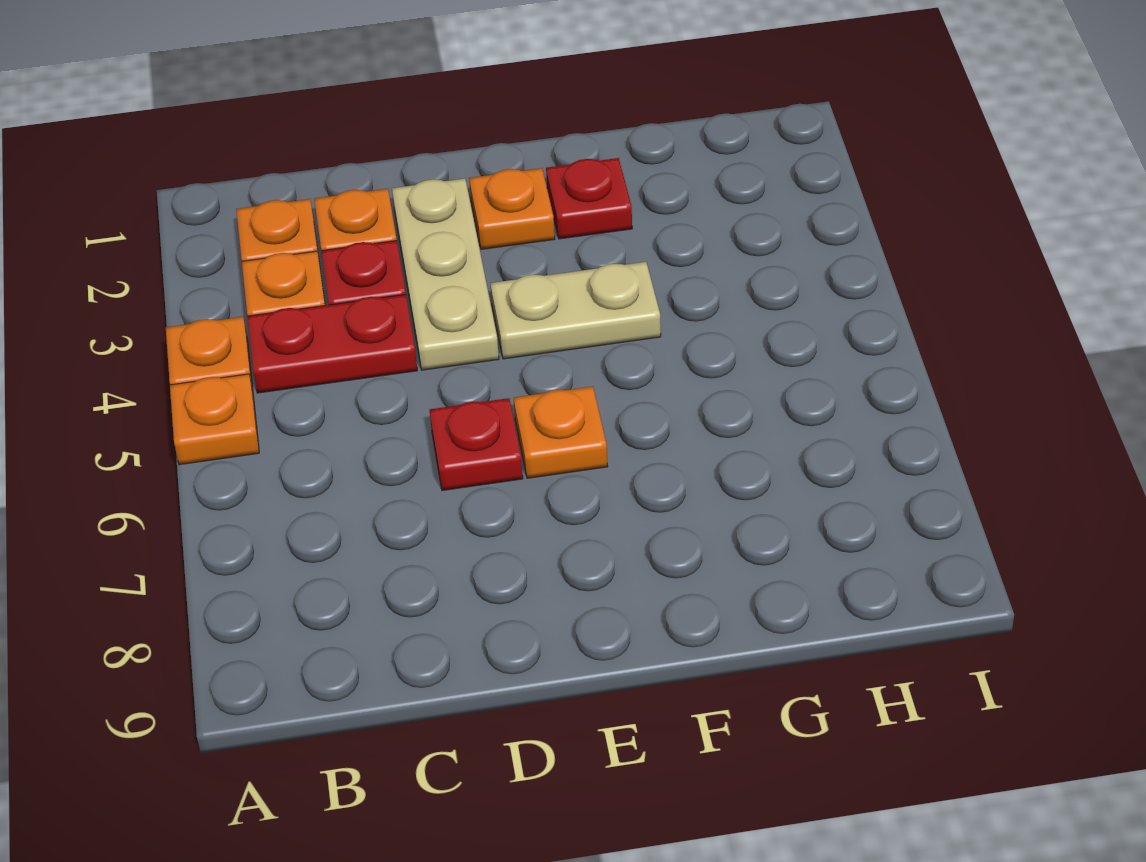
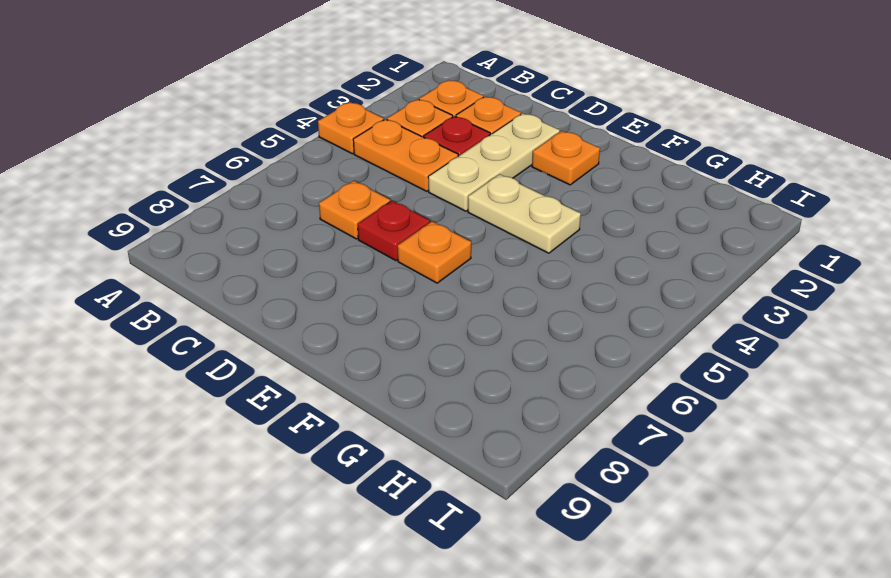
orange plate A5 level 1 -> orange plate C6 level 1
red plate B4:C4 level 1 -> orange plate B4:C4 level 1
red plate F2 level 1 -> none

